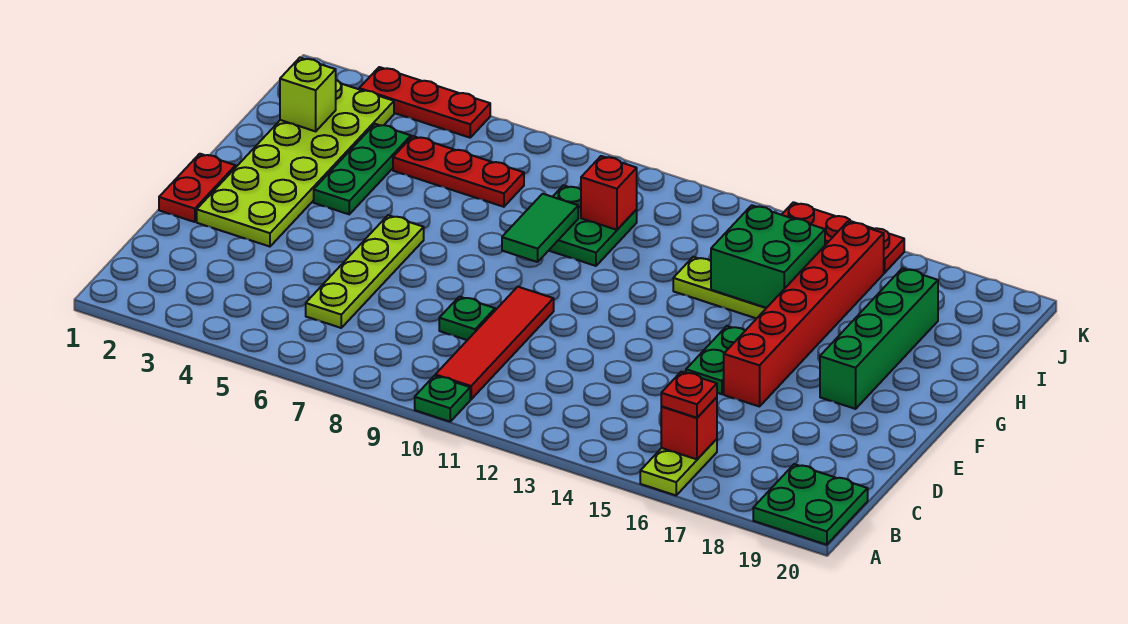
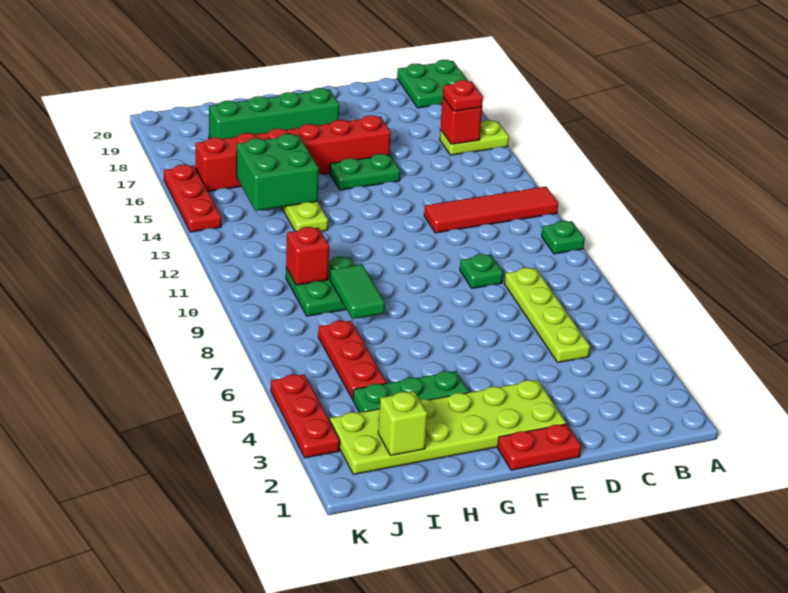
red tile B10:E10 level 1 -> red tile A12:D12 level 1
lime plate C6:F6 level 1 -> lime plate C5:C8 level 1
green tile G9:H9 level 2 -> green tile H8:H9 level 2

